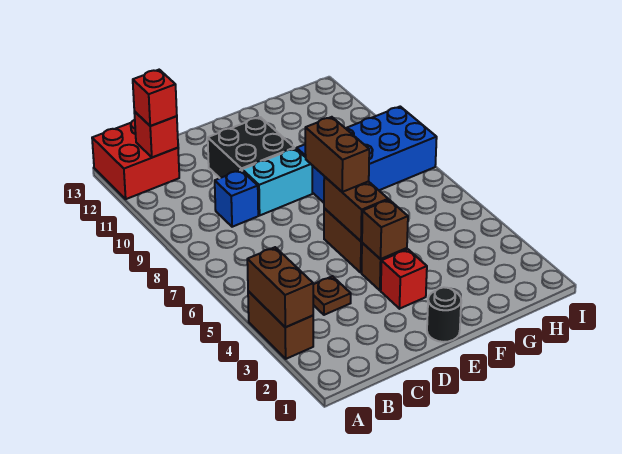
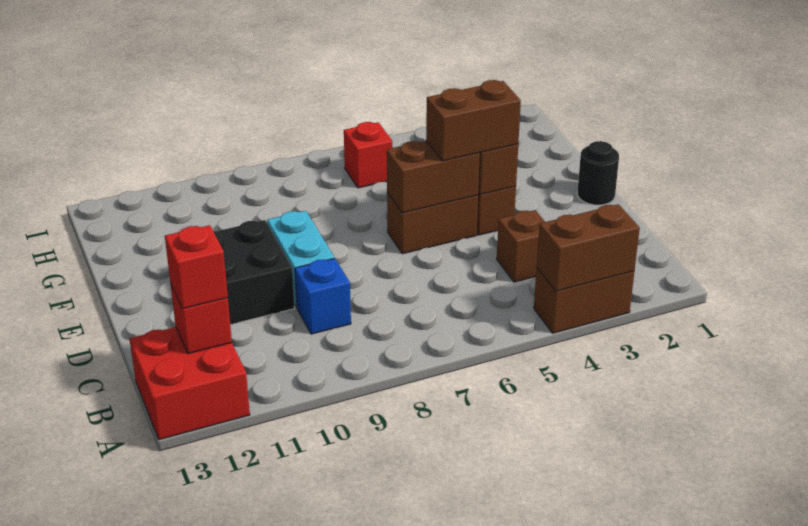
brown plate C4 level 1 -> brown brick C4 level 1
red brick E3 level 1 -> red brick H6 level 1
brown brick E6:E7 level 3 -> brown brick E4:E5 level 3
blue brick F8:I9 level 1 -> none

